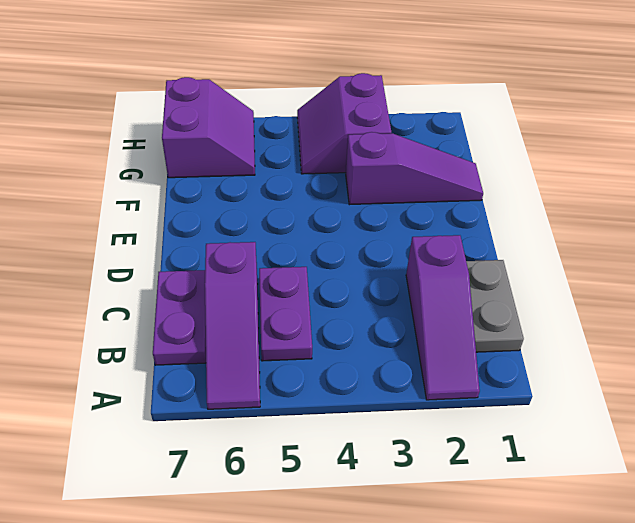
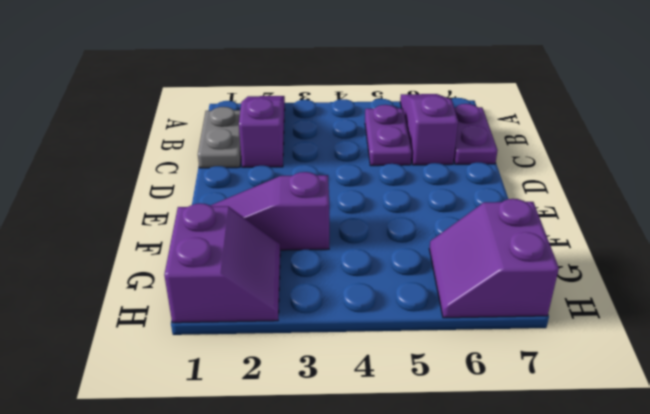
purple slope G3:H4 level 1 top 3 -> purple slope G1:H2 level 1 top 1

